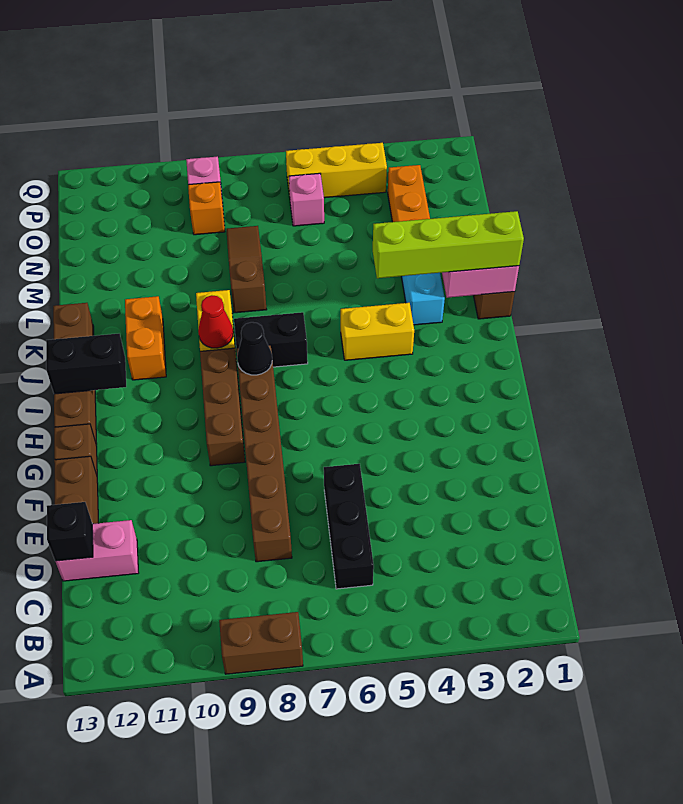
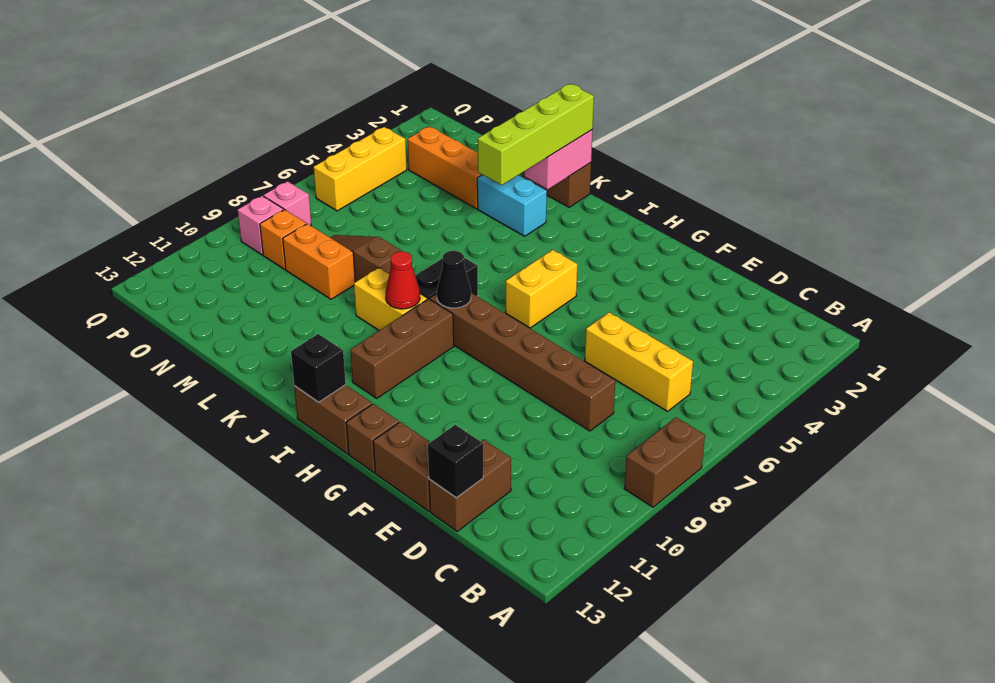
black brick C6:E6 level 1 -> yellow brick C6:E6 level 1
pink brick D12:D13 level 1 -> brown brick D12:D13 level 1
brown brick G9:I9 level 1 -> brown brick I9:I11 level 1
brown brick H13:K13 level 1 -> brown brick H13:I13 level 1
black brick I12:I13 level 2 -> black brick I13 level 2
yellow brick J4:J5 level 1 -> yellow brick H5:H6 level 1
orange brick J11:K11 level 1 -> orange brick M9:N9 level 1
pink brick O6 level 1 -> pink brick P8 level 1

